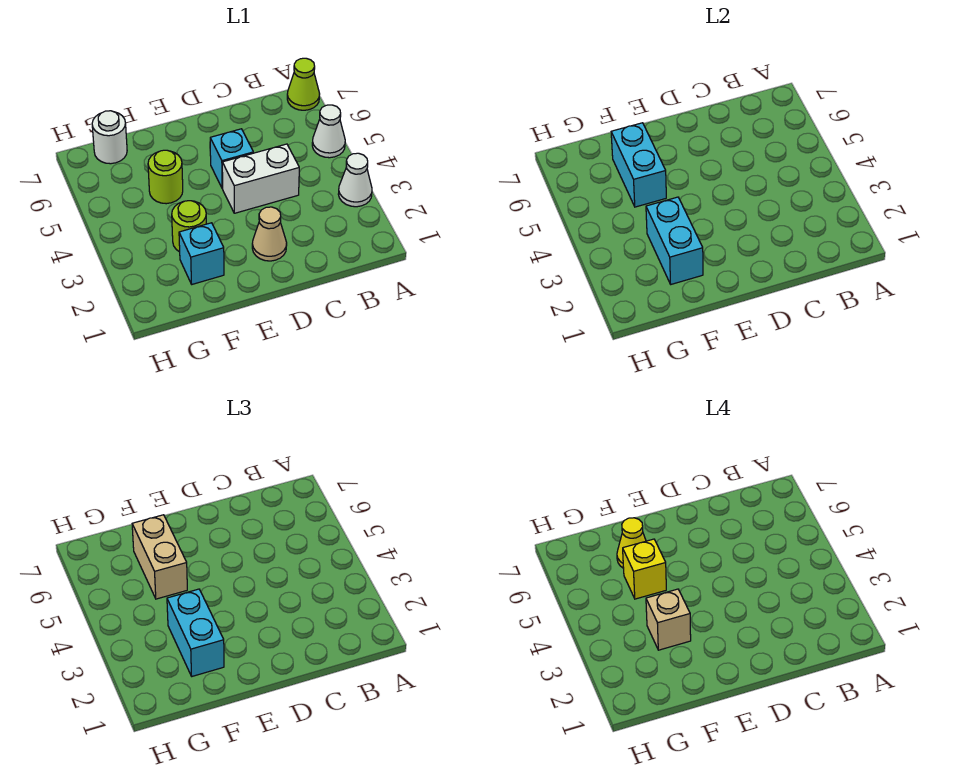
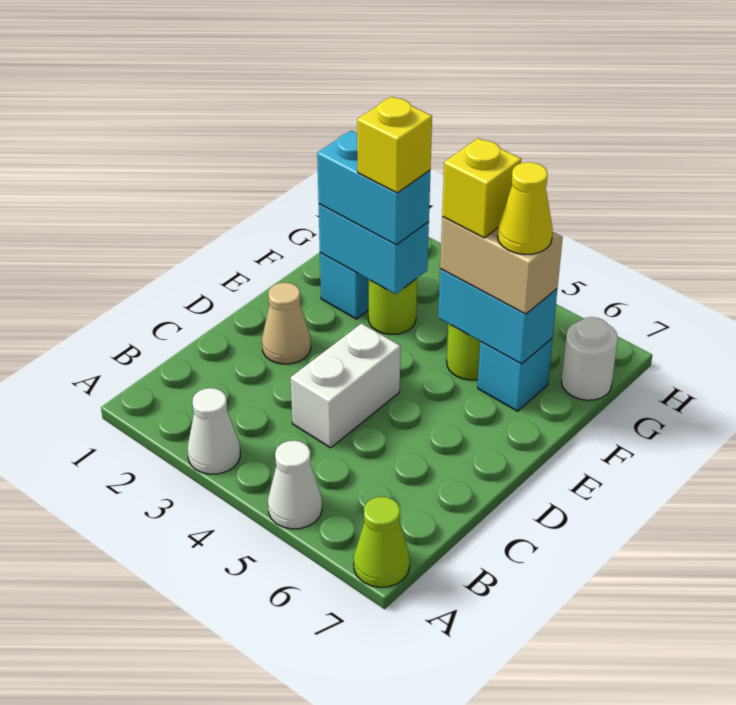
cyan brick D5 level 1 -> cyan brick F6 level 1
tan brick F3 level 4 -> yellow brick F3 level 4

